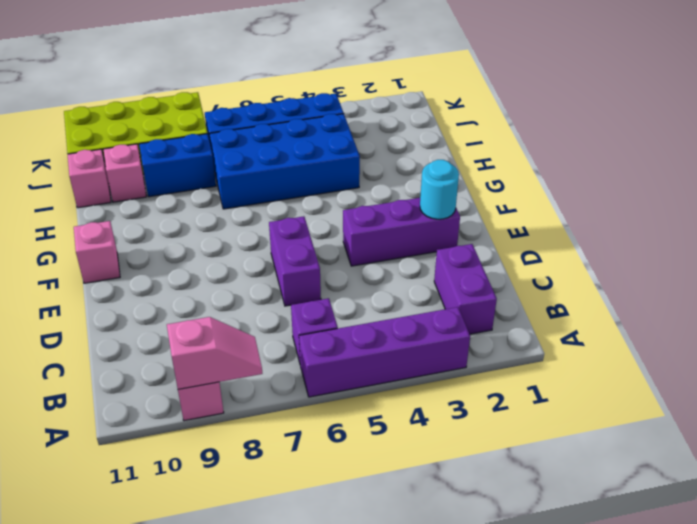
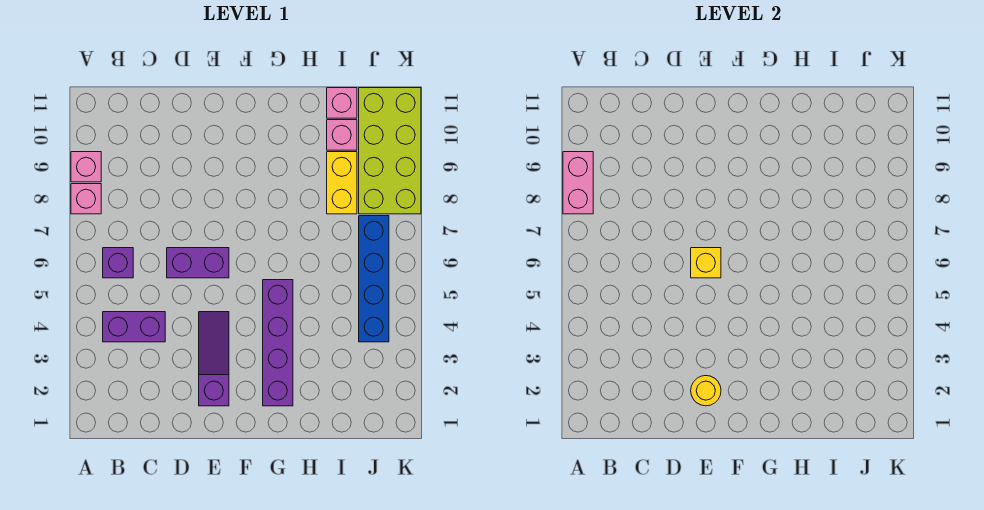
purple brick A3:A6 level 1 -> purple brick G2:G5 level 1
pink slope A8:A9 level 2 top 9 -> pink brick A8:A9 level 2
purple brick B2:C2 level 1 -> purple brick B4:C4 level 1
purple brick E2:E4 level 1 -> purple slope E2:E4 level 1 top 2
cyan round brick E2 level 2 -> yellow round brick E2 level 2
none -> yellow brick E6 level 2
pink brick F11 level 1 -> pink brick A8 level 1
blue brick H4:I7 level 1 -> none
blue brick I8:I9 level 1 -> yellow brick I8:I9 level 1

